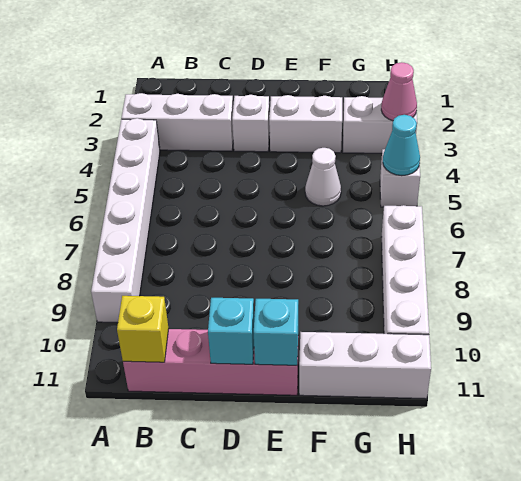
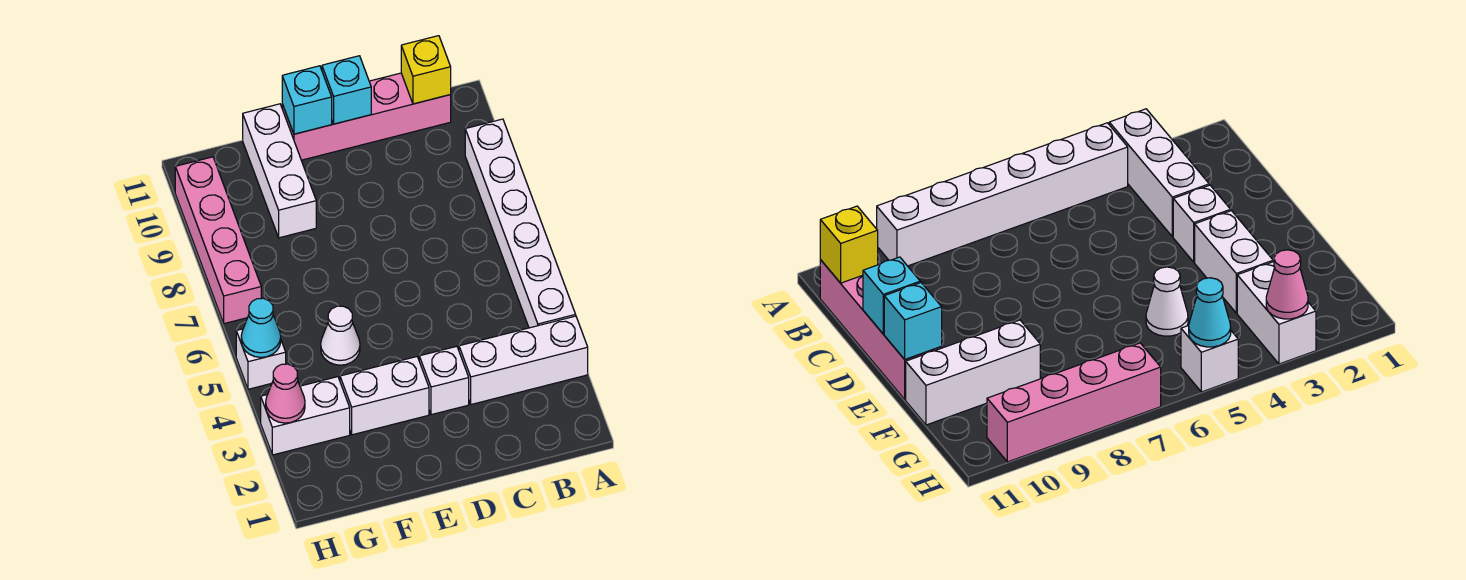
white brick F11:H11 level 1 -> white brick F9:F11 level 1
white brick H7:H10 level 1 -> pink brick H7:H10 level 1

